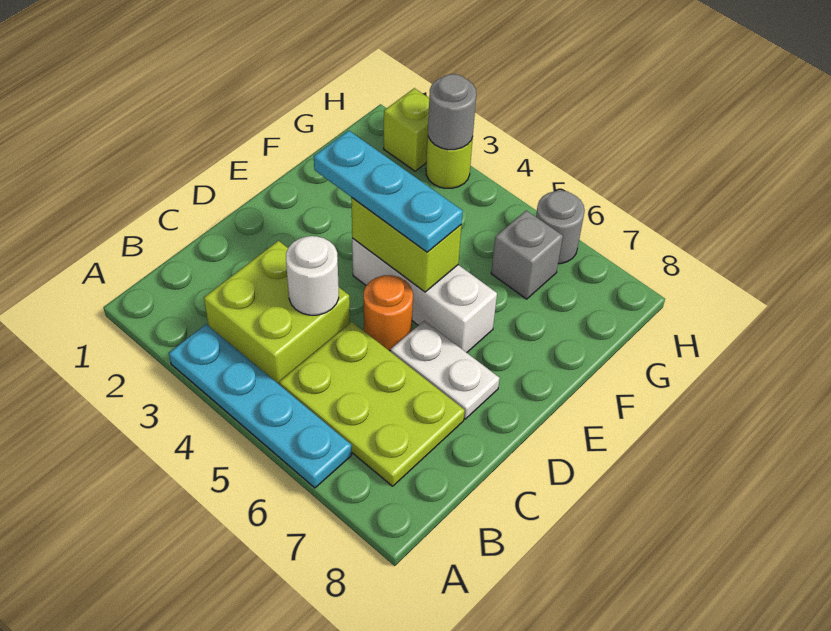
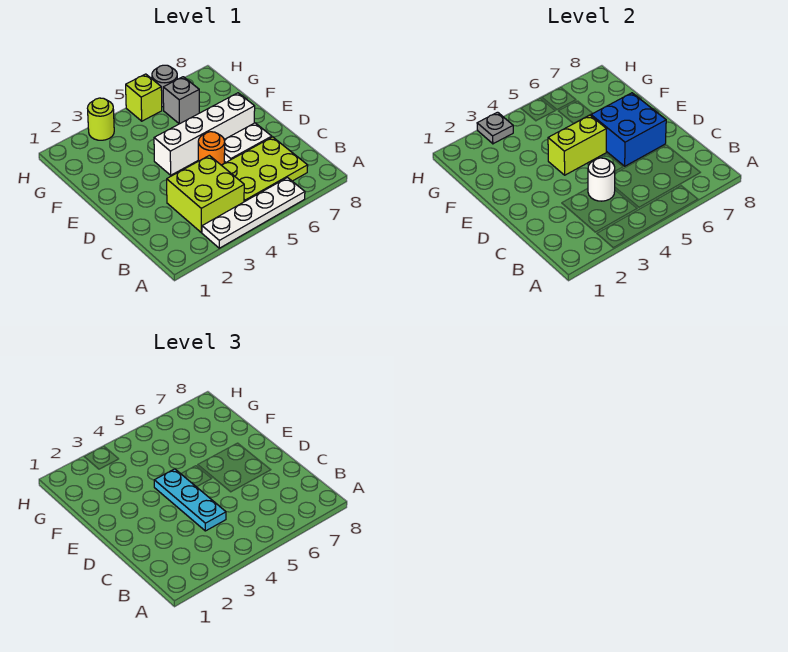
cyan plate A3:A6 level 1 -> white plate A3:A6 level 1
none -> blue brick D6:E7 level 2
cyan plate E3:E5 level 3 -> cyan plate C4:E4 level 3
white brick E4:E6 level 1 -> white brick E4:E7 level 1
lime brick H2 level 1 -> lime brick H5 level 1
grey round brick H3 level 2 -> grey plate H3 level 2

